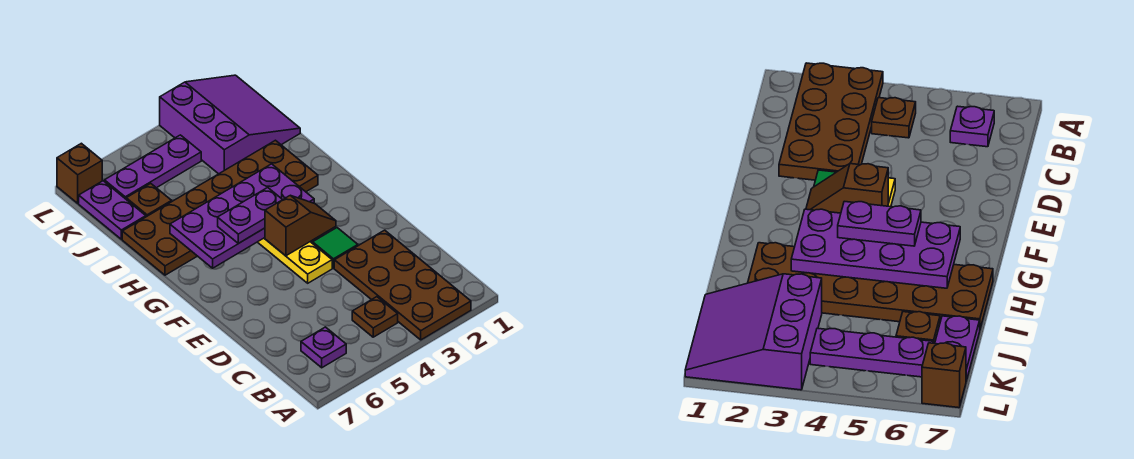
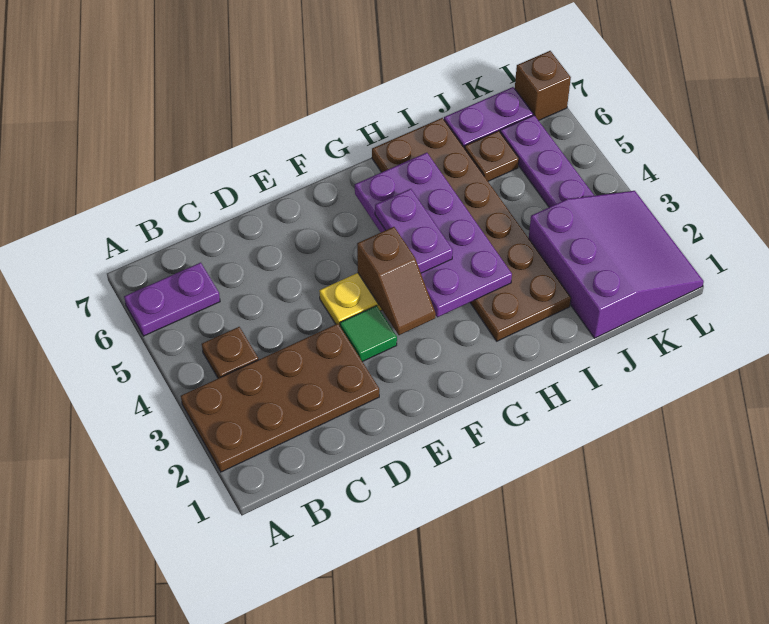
purple plate B6 level 1 -> purple plate A6:B6 level 1
purple slope J1:L3 level 1 top 3 -> purple slope J1:L3 level 1 top J

